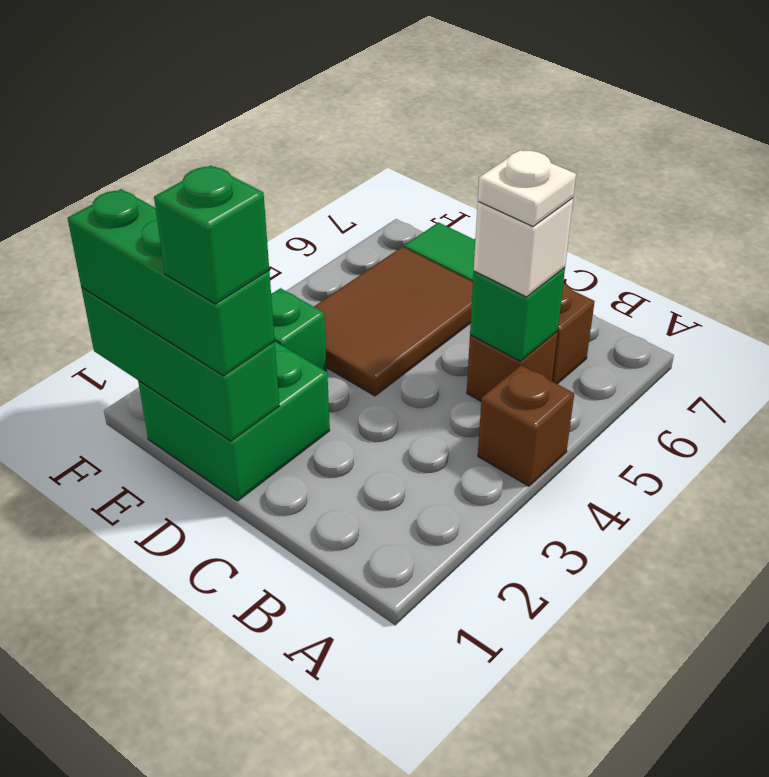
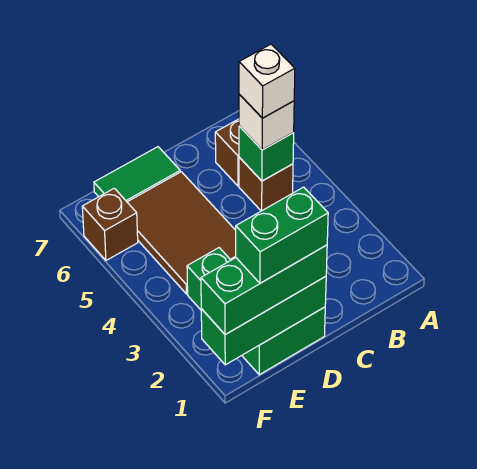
brown brick A4 level 1 -> brown brick F6 level 1
white plate B5 level 4 -> white brick B5 level 4
green brick D1 level 4 -> green brick D1:E1 level 4

